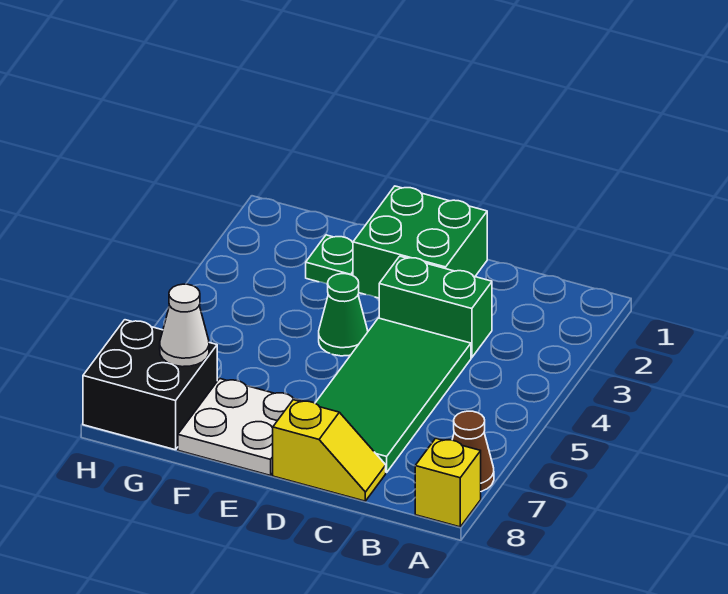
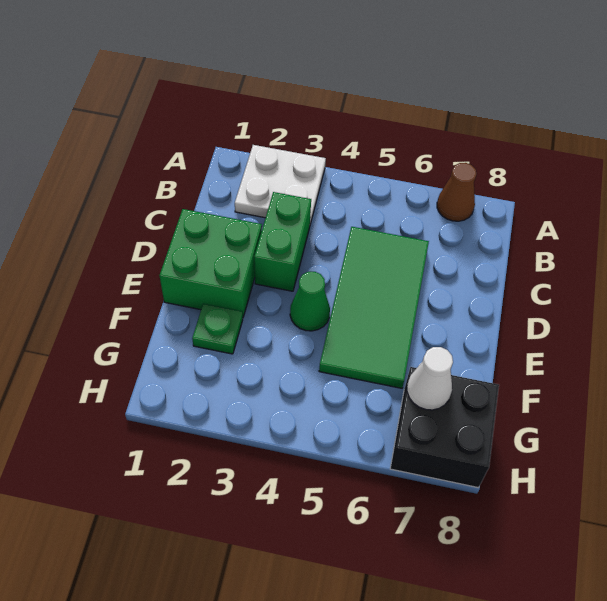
yellow brick A8 level 1 -> none
green tile C4:D7 level 1 -> green tile C5:F6 level 1
yellow slope C8:D8 level 1 top D -> none
white plate E7:F8 level 1 -> white plate A2:B3 level 1

